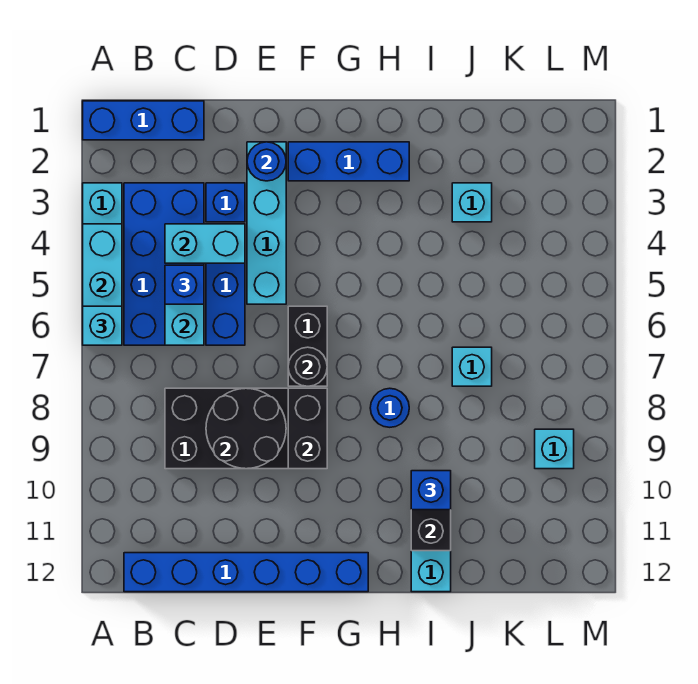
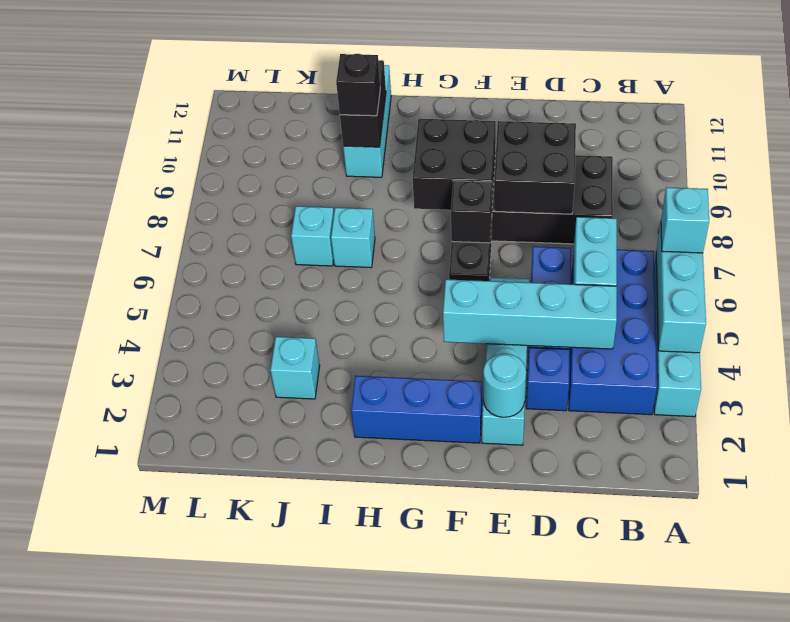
blue brick A1:C1 level 1 -> none
blue brick B12:G12 level 1 -> none
cyan brick C4:D4 level 2 -> cyan brick C4:F4 level 2
blue brick C5 level 3 -> none
black round brick D8:E9 level 2 -> black brick D8:E9 level 2
blue round brick E2 level 2 -> cyan round brick E2 level 2
black round brick F7 level 2 -> black brick F7 level 2
black brick F8:F9 level 2 -> black brick F8:G9 level 2
blue round brick H8 level 1 -> none
blue brick I10 level 3 -> black brick I10 level 3
cyan brick L9 level 1 -> cyan brick I7 level 1

